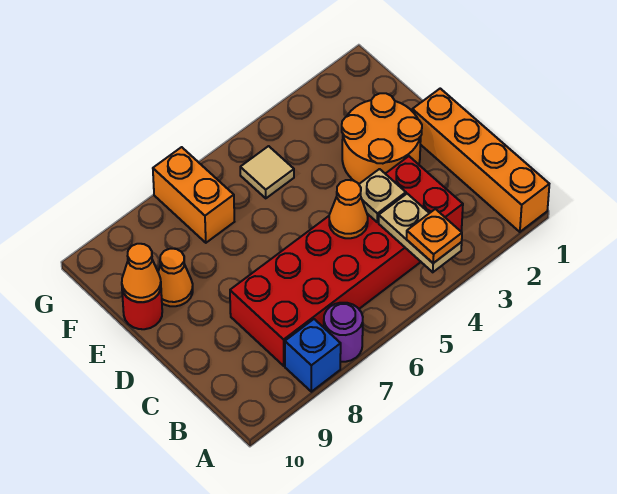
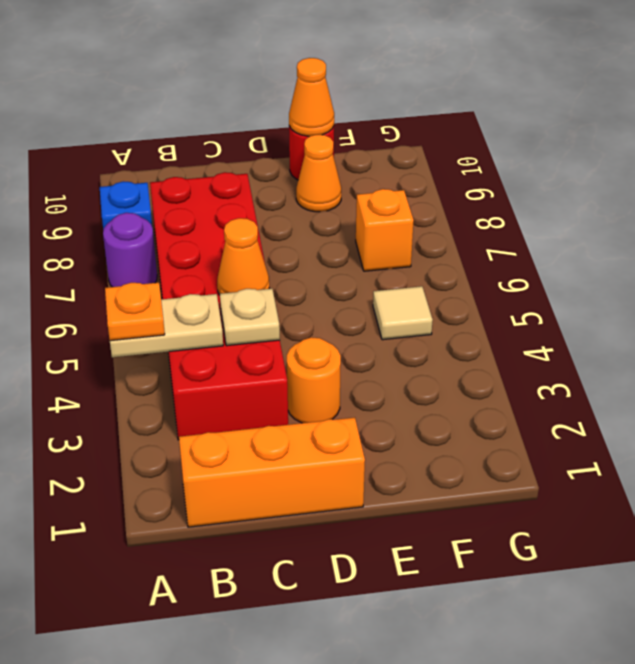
orange brick A1:D1 level 1 -> orange brick B1:D1 level 1
orange round brick D2:E3 level 1 -> orange round brick D3 level 1
orange brick F7:G7 level 1 -> orange brick F7 level 1

